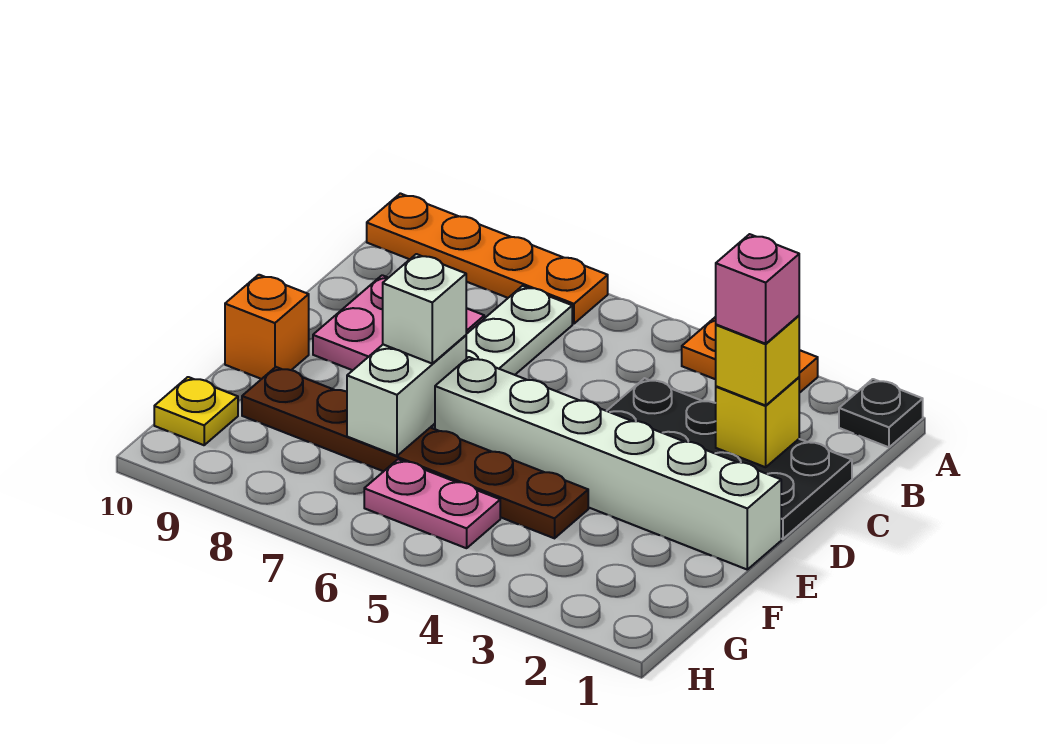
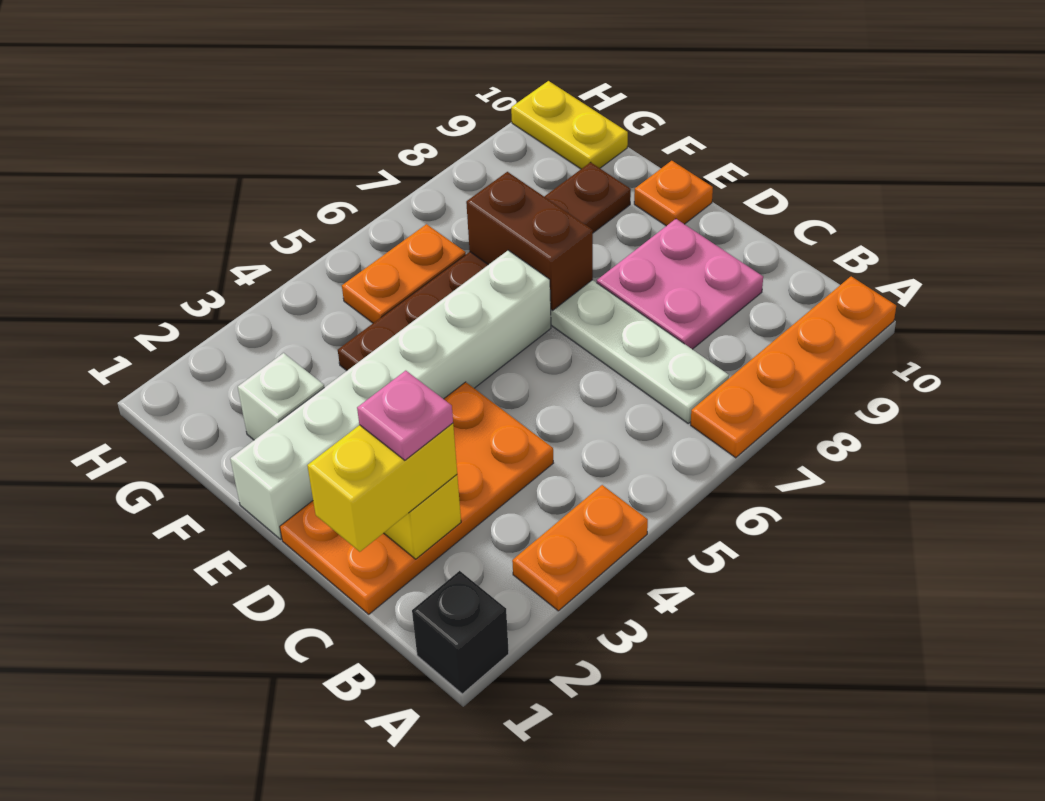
black plate A1 level 1 -> black brick A1 level 1
black plate C1:D4 level 1 -> orange plate C1:D4 level 1
yellow brick C2 level 3 -> yellow brick C1:C2 level 3
pink brick C2 level 4 -> pink plate C2 level 4
white brick E7:F7 level 2 -> brown brick E7:F7 level 2
white brick E7 level 3 -> white brick F2 level 1
orange brick E10 level 1 -> orange plate E10 level 1
pink plate G5:G6 level 1 -> orange plate G5:G6 level 1
yellow plate G10 level 1 -> yellow plate G10:H10 level 1

